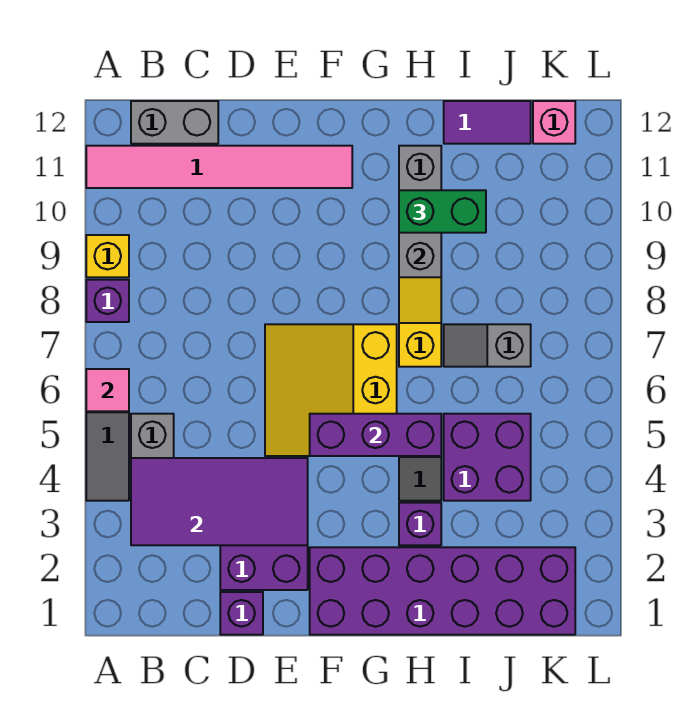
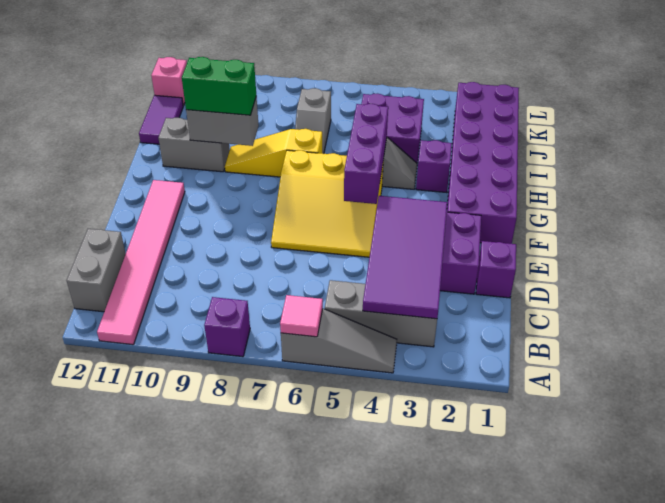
yellow brick A9 level 1 -> none
green brick H10:I10 level 3 -> green brick H9:H10 level 3

